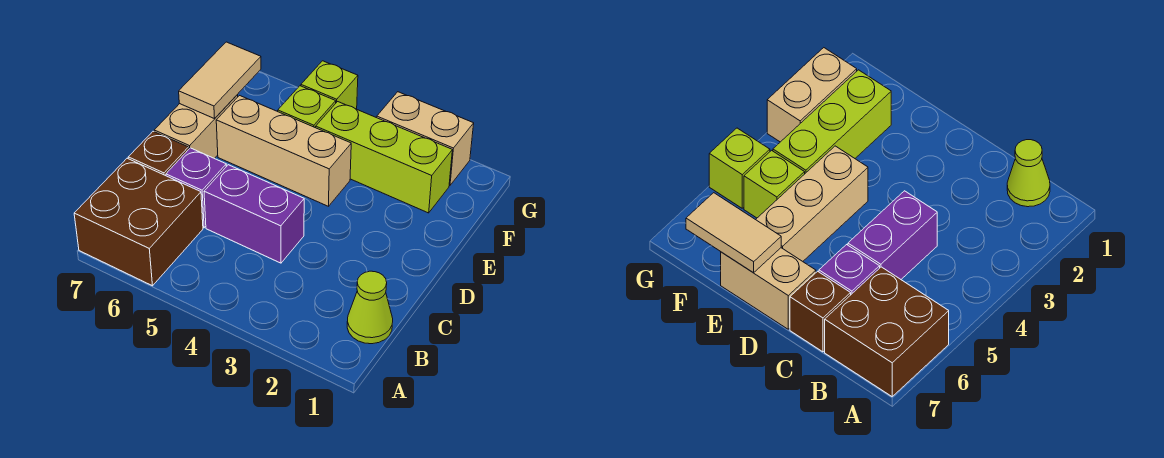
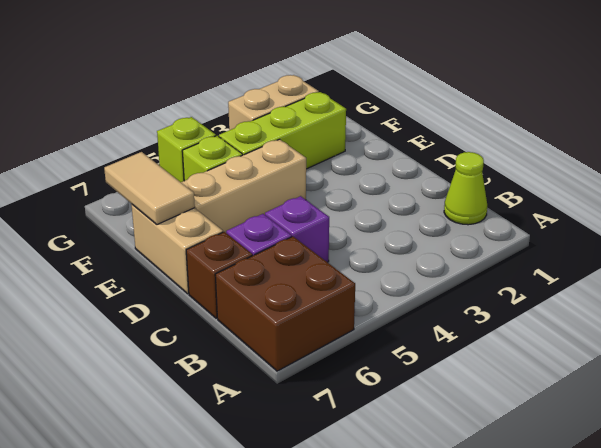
purple brick C4:C5 level 1 -> purple brick C5 level 1

